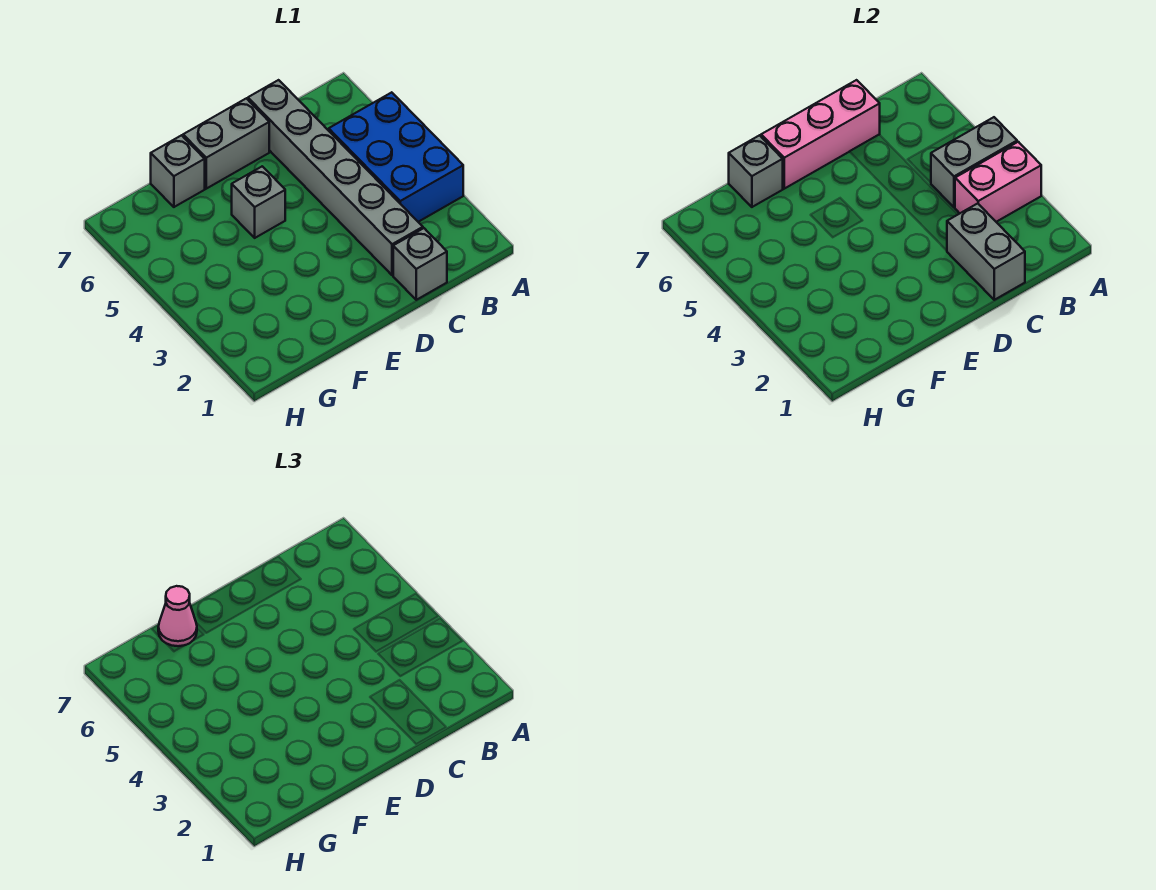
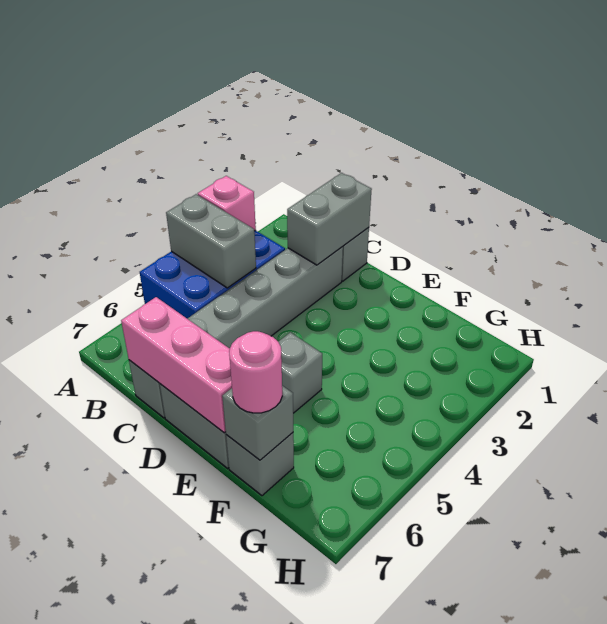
pink brick A3:B3 level 2 -> pink brick A3 level 2
pink cone F7 level 3 -> pink round brick F7 level 3

